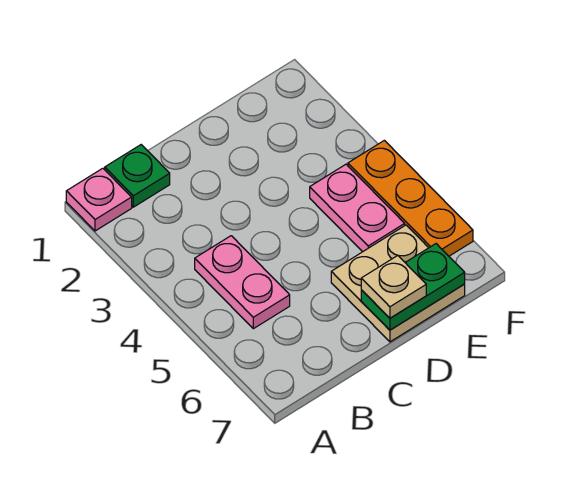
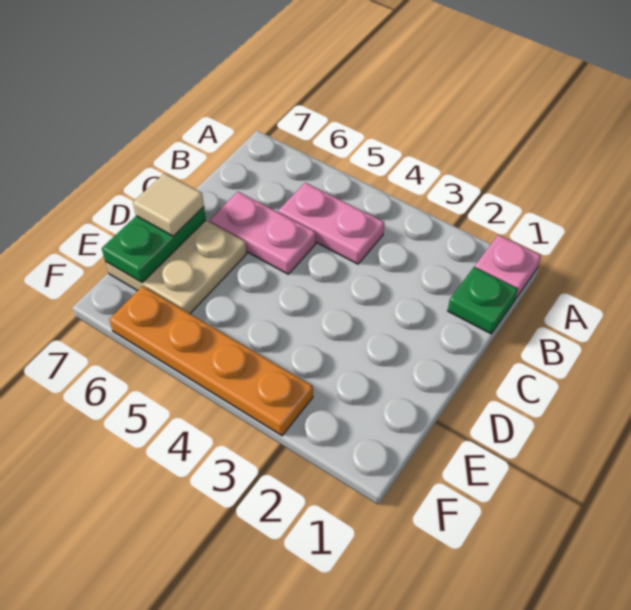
tan plate D7 level 3 -> tan tile D7 level 3
pink plate E4:E5 level 1 -> pink plate C5:C6 level 1
orange plate F4:F6 level 1 -> orange plate F3:F6 level 1

